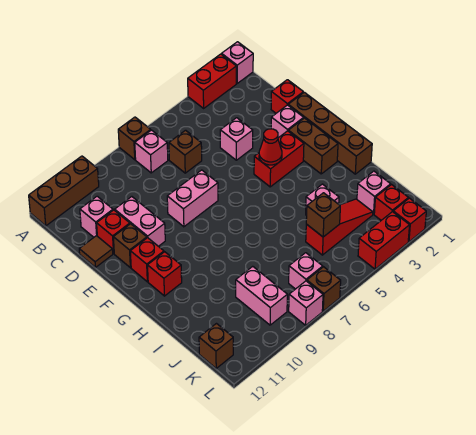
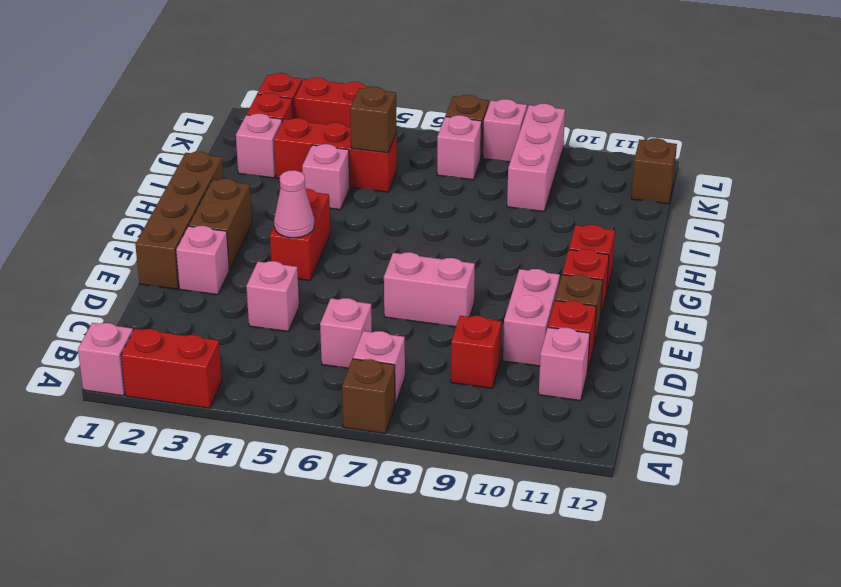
brown brick A10:A12 level 1 -> none
brown brick C6 level 1 -> pink brick C6 level 1
red brick D1 level 1 -> red brick C9 level 1
brown tile D12 level 1 -> none
red brick F3:F4 level 1 -> red brick F4:G4 level 1
red cone F4 level 2 -> pink cone F4 level 2
red slope J3:J5 level 1 top 5 -> red brick J3:J5 level 1
pink brick J9:K9 level 1 -> pink brick J9:L9 level 1

